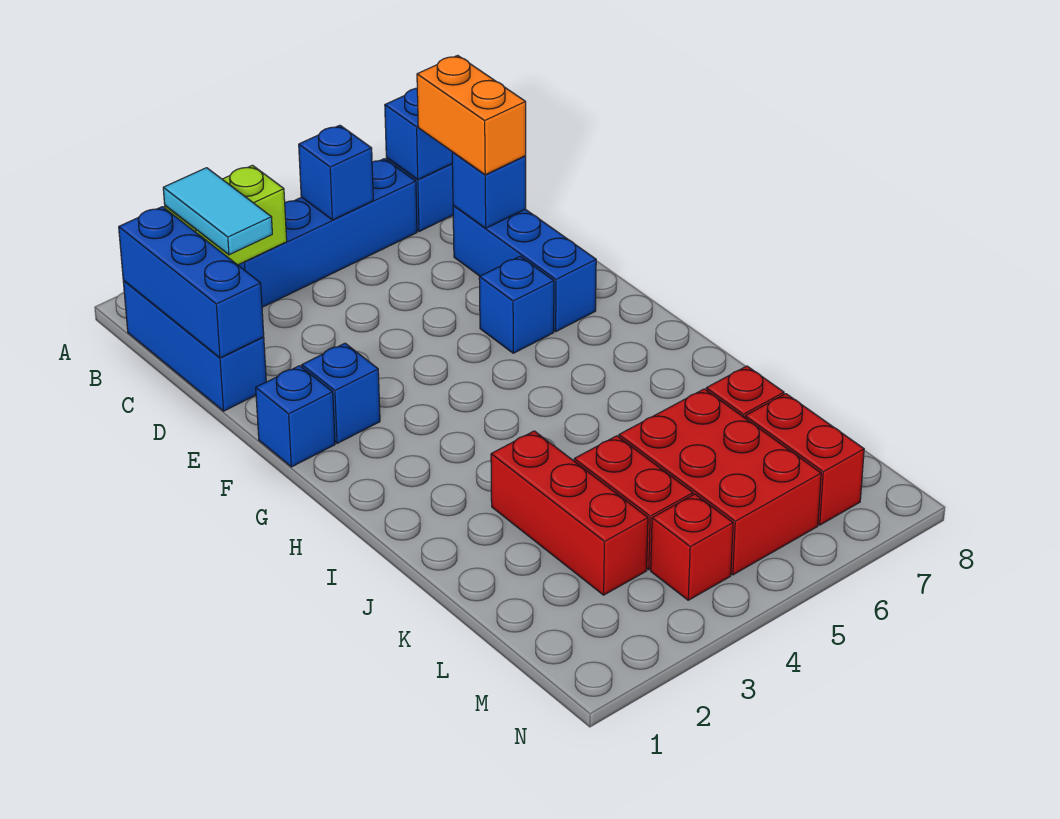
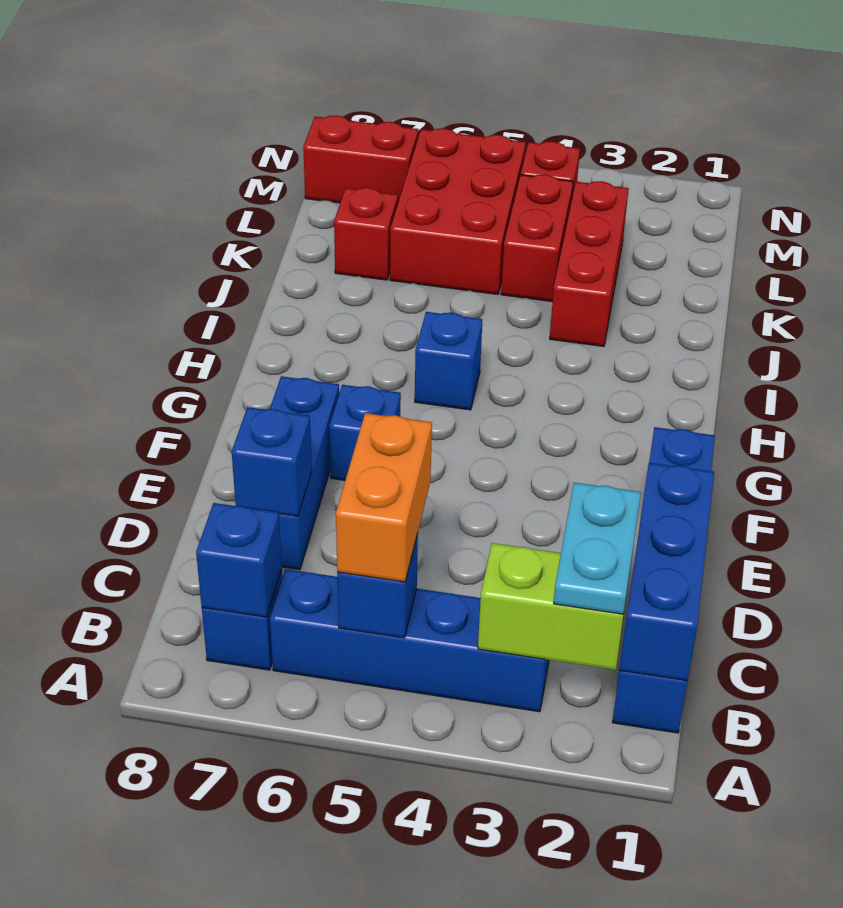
cyan tile B2:C2 level 3 -> cyan plate B2:C2 level 3
orange brick C7:D7 level 3 -> orange brick B5:C5 level 3
blue brick F2 level 1 -> blue brick H5 level 1
red brick L7:M7 level 1 -> red brick M7:M8 level 1

